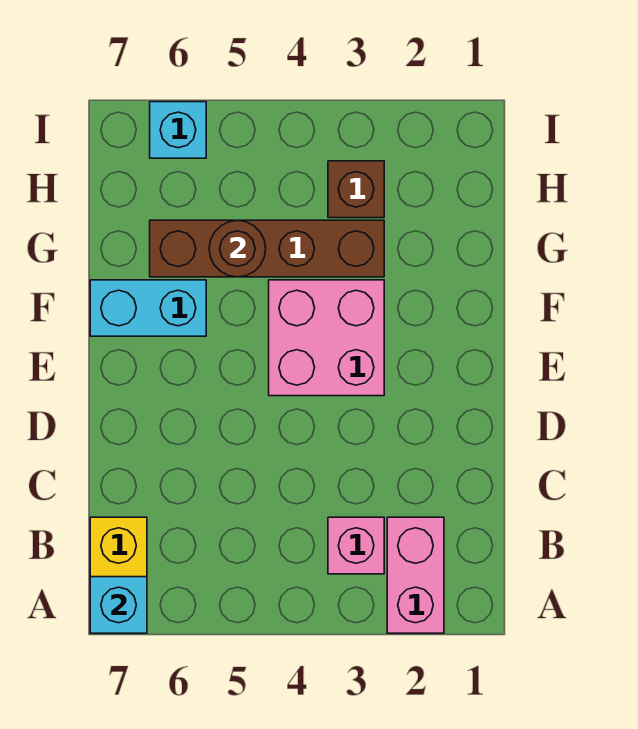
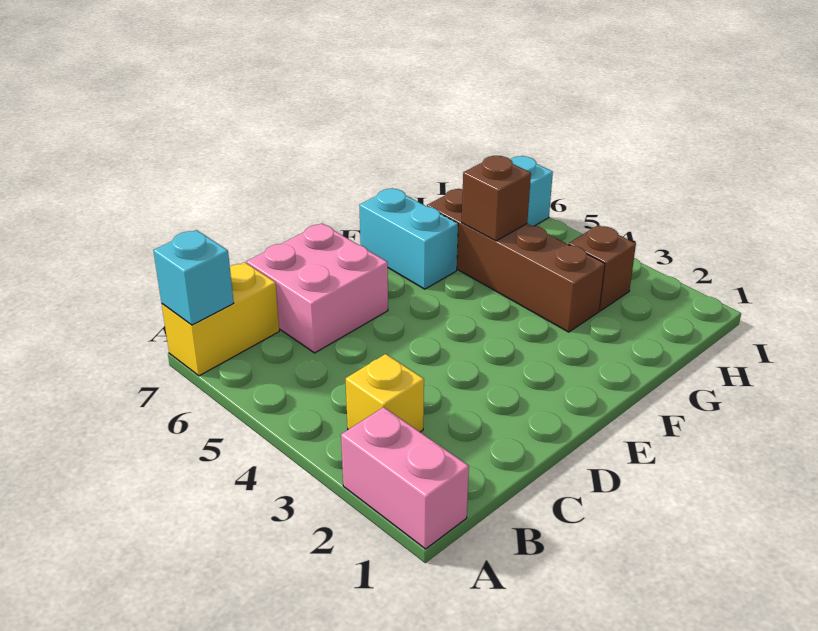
pink brick A2:B2 level 1 -> pink brick A1:A2 level 1
pink brick B3 level 1 -> yellow brick B3 level 1
pink brick E3:F4 level 1 -> pink brick C6:D7 level 1
brown round brick G5 level 2 -> brown brick G5 level 2

